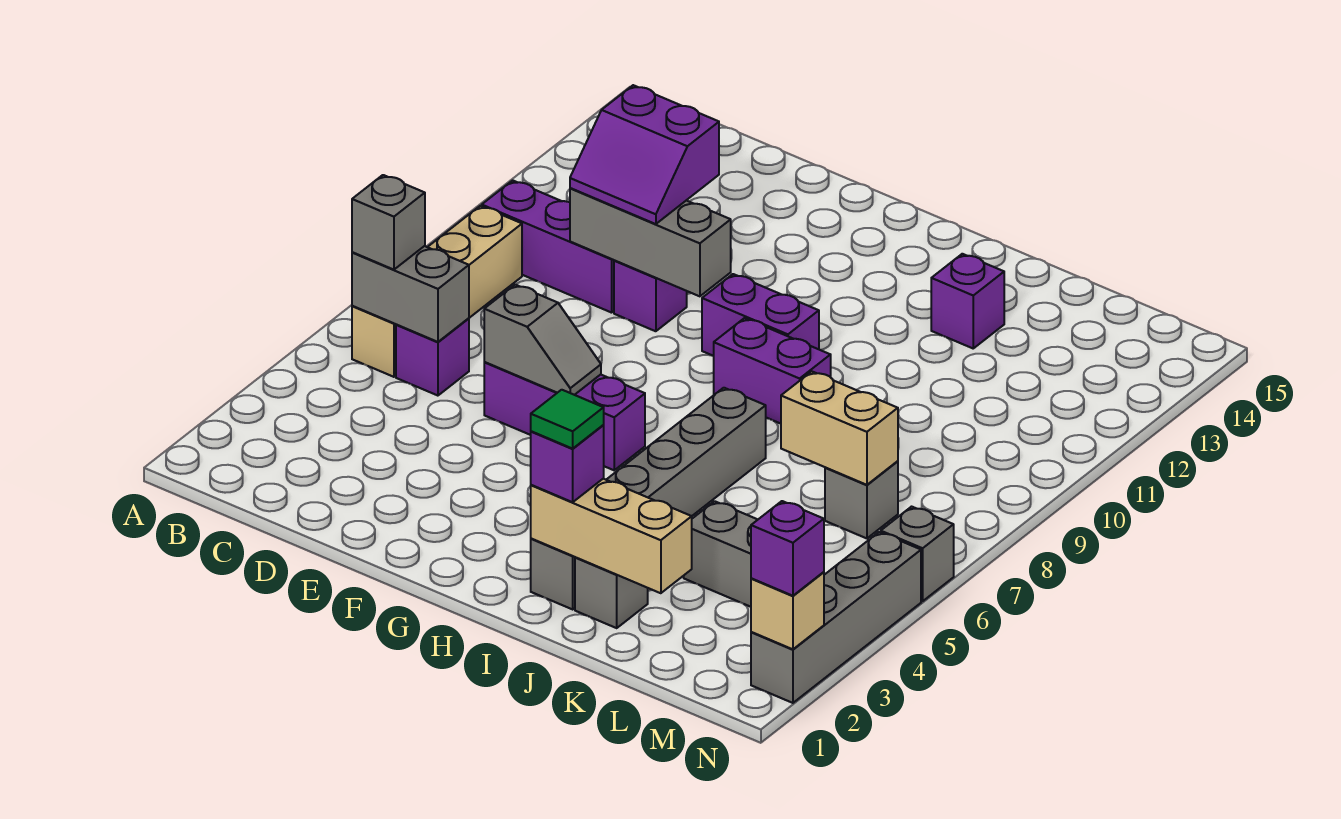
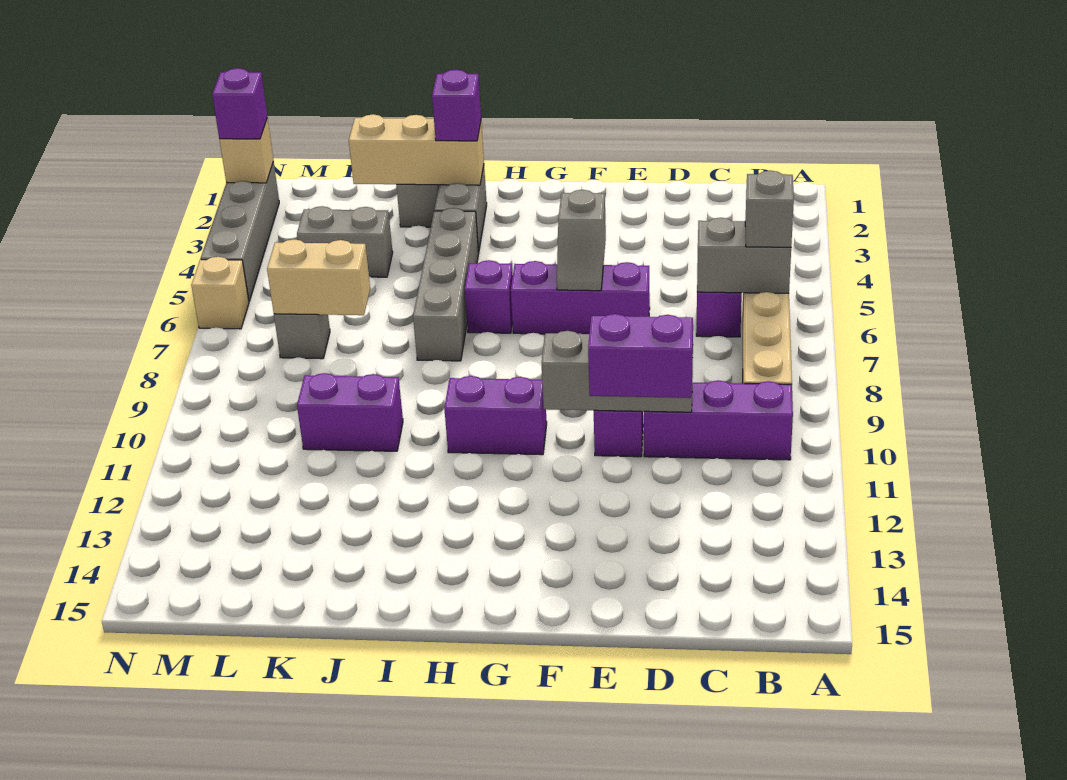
grey slope E6:F6 level 2 top E -> grey slope F5:F6 level 2 top 5
purple brick H9:I9 level 1 -> purple brick J10:K10 level 1
green tile I2 level 4 -> none
purple brick J13 level 1 -> purple brick H6 level 1
grey brick N6 level 1 -> tan brick N6 level 1

